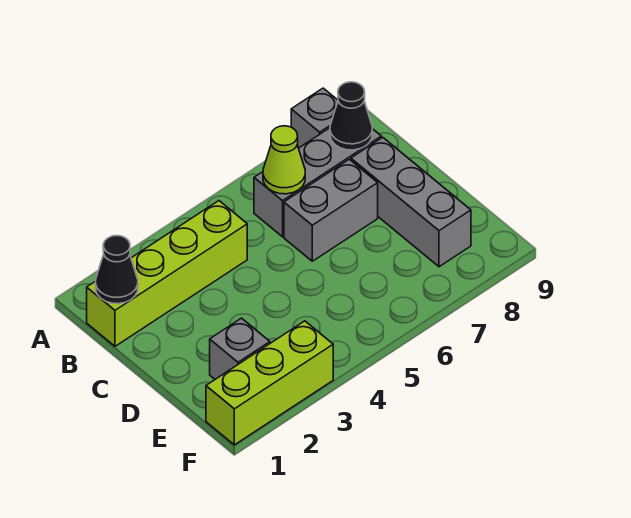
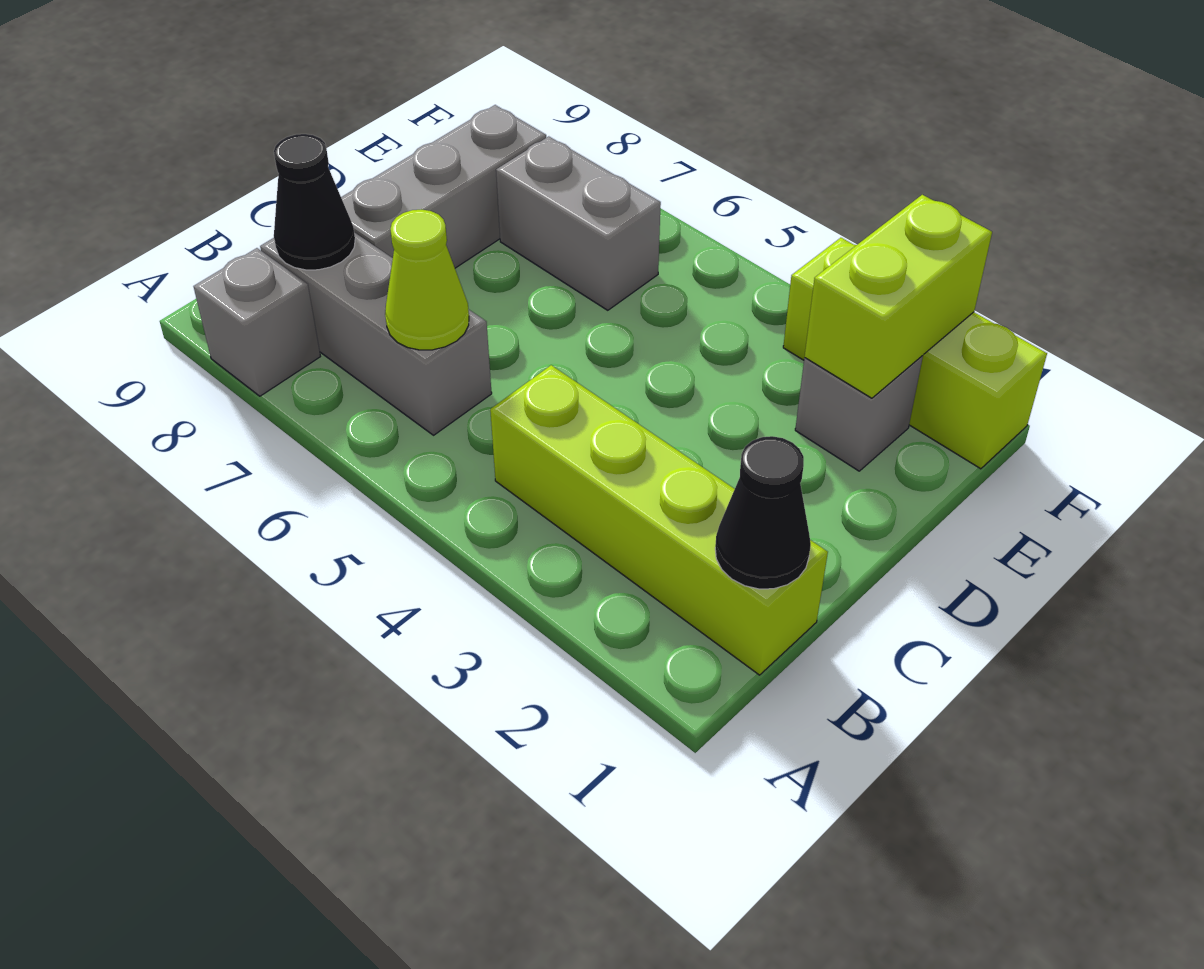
grey brick C6:C7 level 1 -> grey brick E6:E7 level 1
none -> lime brick E2:F2 level 2

